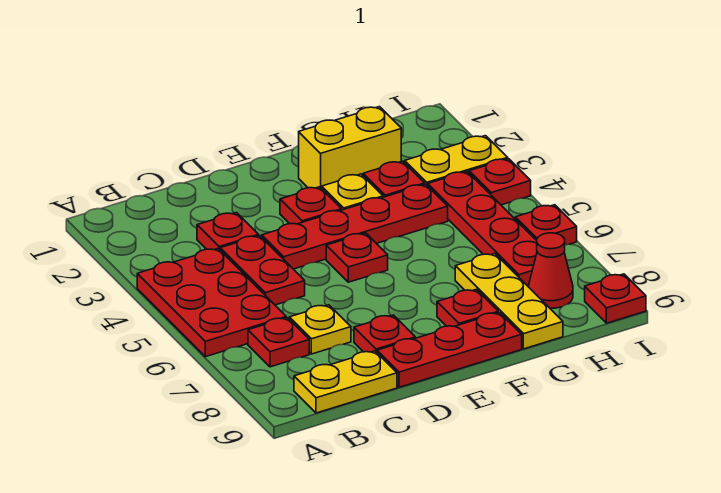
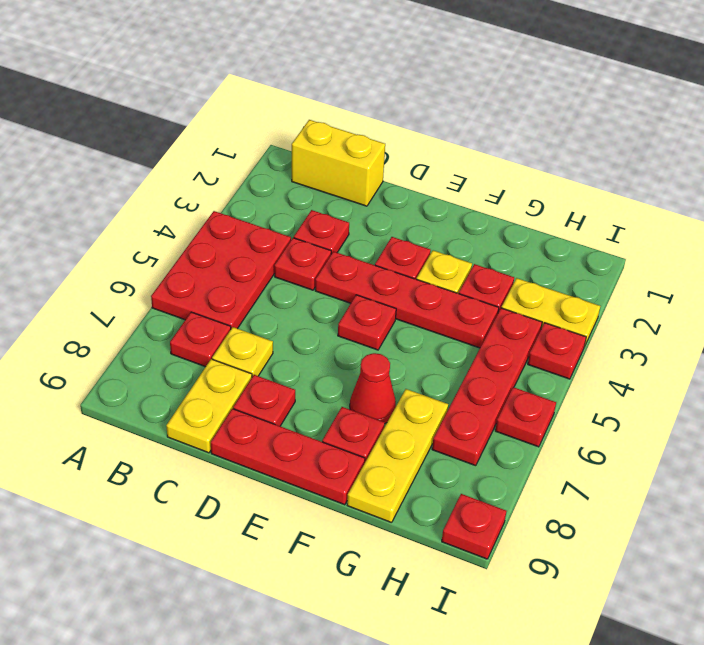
yellow plate B9:C9 level 1 -> yellow plate C8:C9 level 1
red plate C4:C5 level 1 -> red plate C4 level 1
yellow brick F2:G2 level 1 -> yellow brick B1:C1 level 1
red cone H8 level 1 -> red cone F7 level 1

